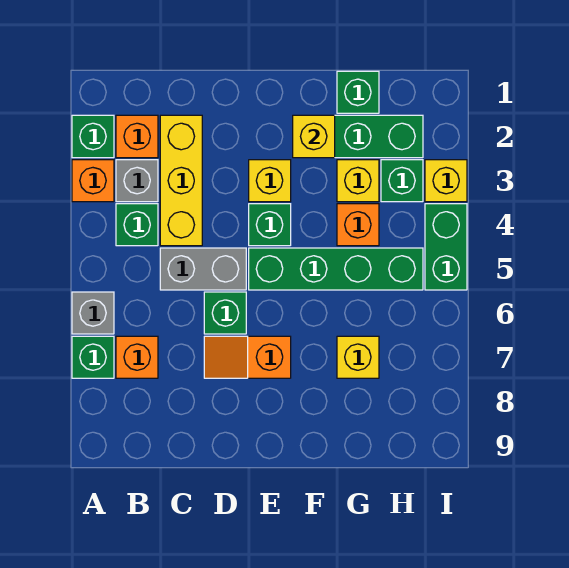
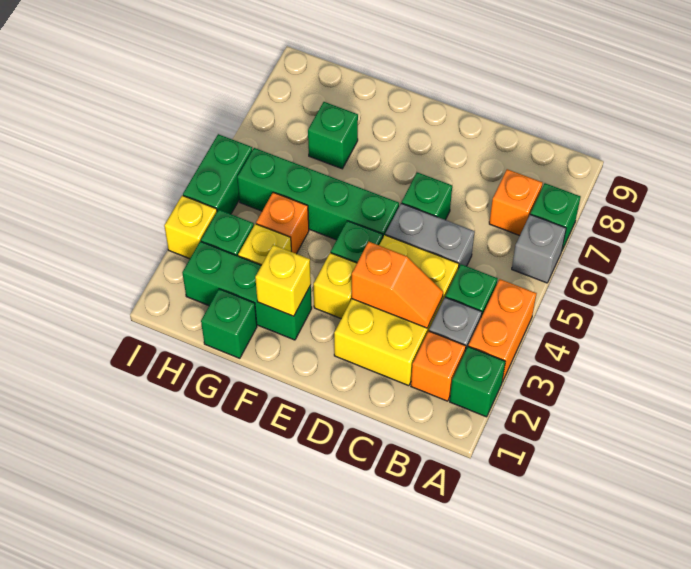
orange brick A3 level 1 -> orange brick A3:A4 level 1
yellow brick C2:C4 level 1 -> yellow brick C2:D4 level 1
orange slope D7:E7 level 1 top E -> orange slope C3:D3 level 2 top D
yellow brick G7 level 1 -> green brick G7 level 1

